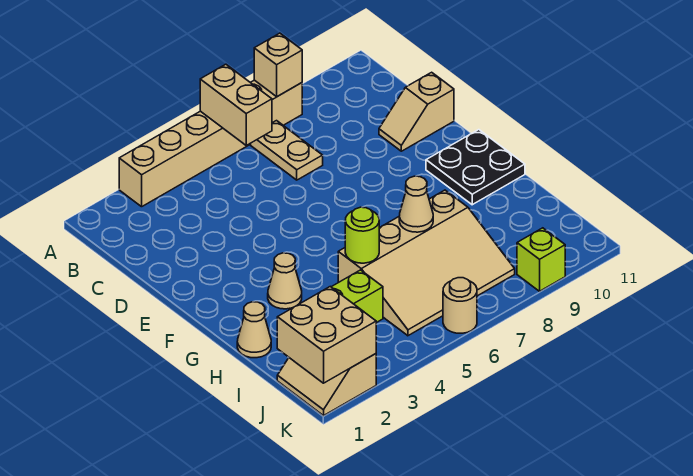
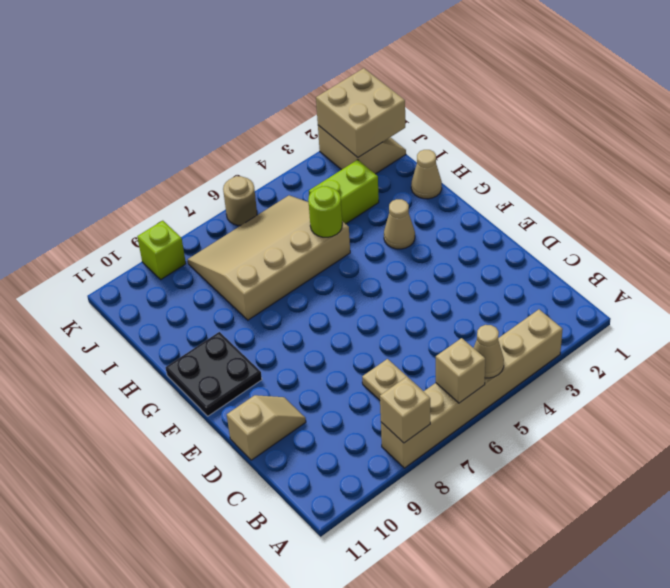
tan brick A6:B6 level 2 -> tan brick A6 level 2
tan cone H7 level 2 -> tan cone A5 level 2

